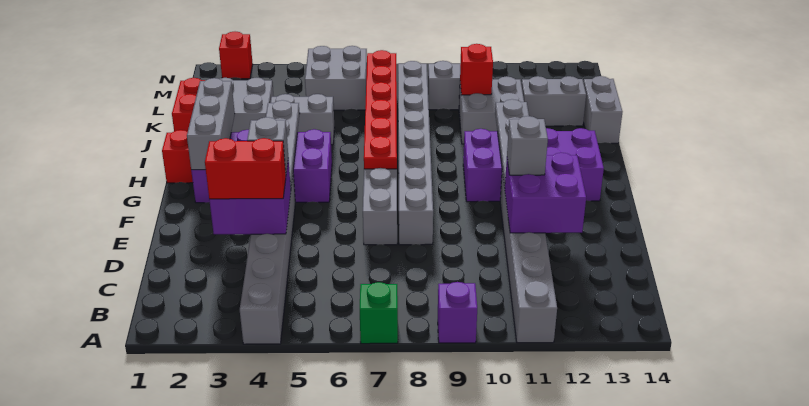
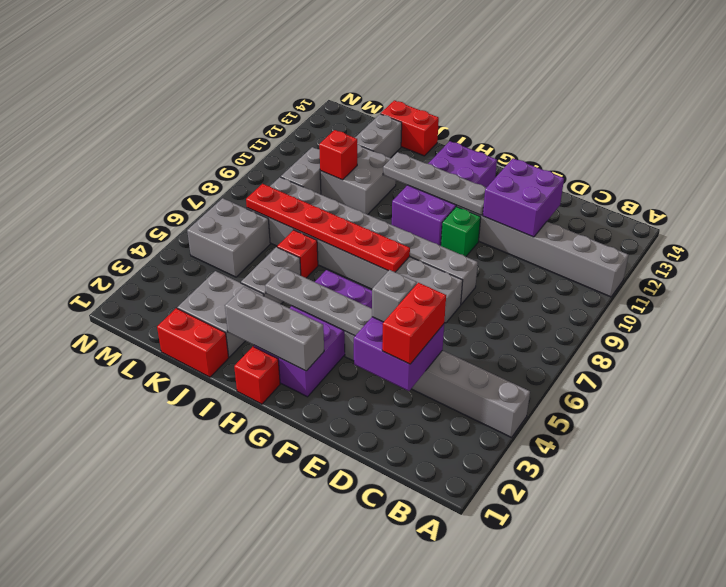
green brick A7 level 1 -> green brick F10 level 1
purple brick A9 level 1 -> none
grey brick E11 level 3 -> none
grey brick J14:K14 level 1 -> red brick J14:K14 level 1
red brick N2 level 1 -> red brick J6 level 1

